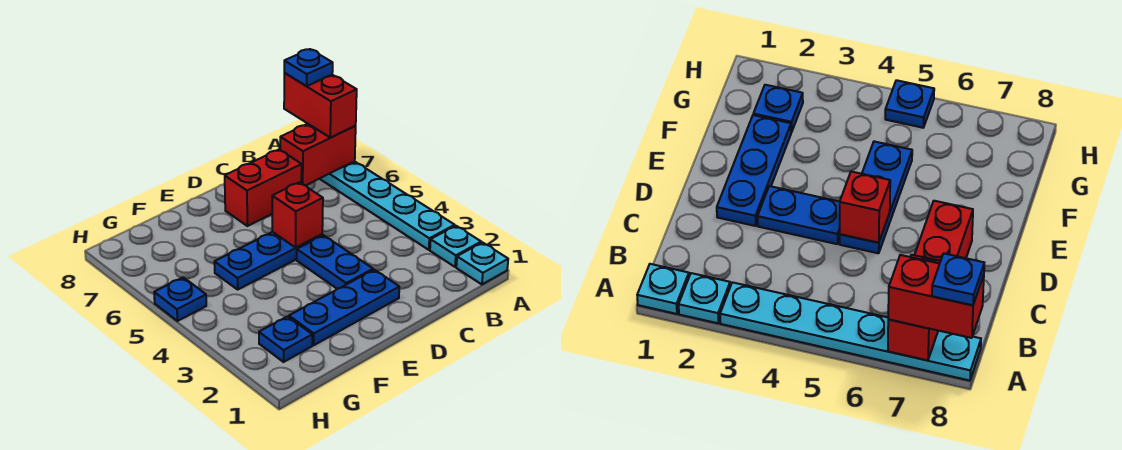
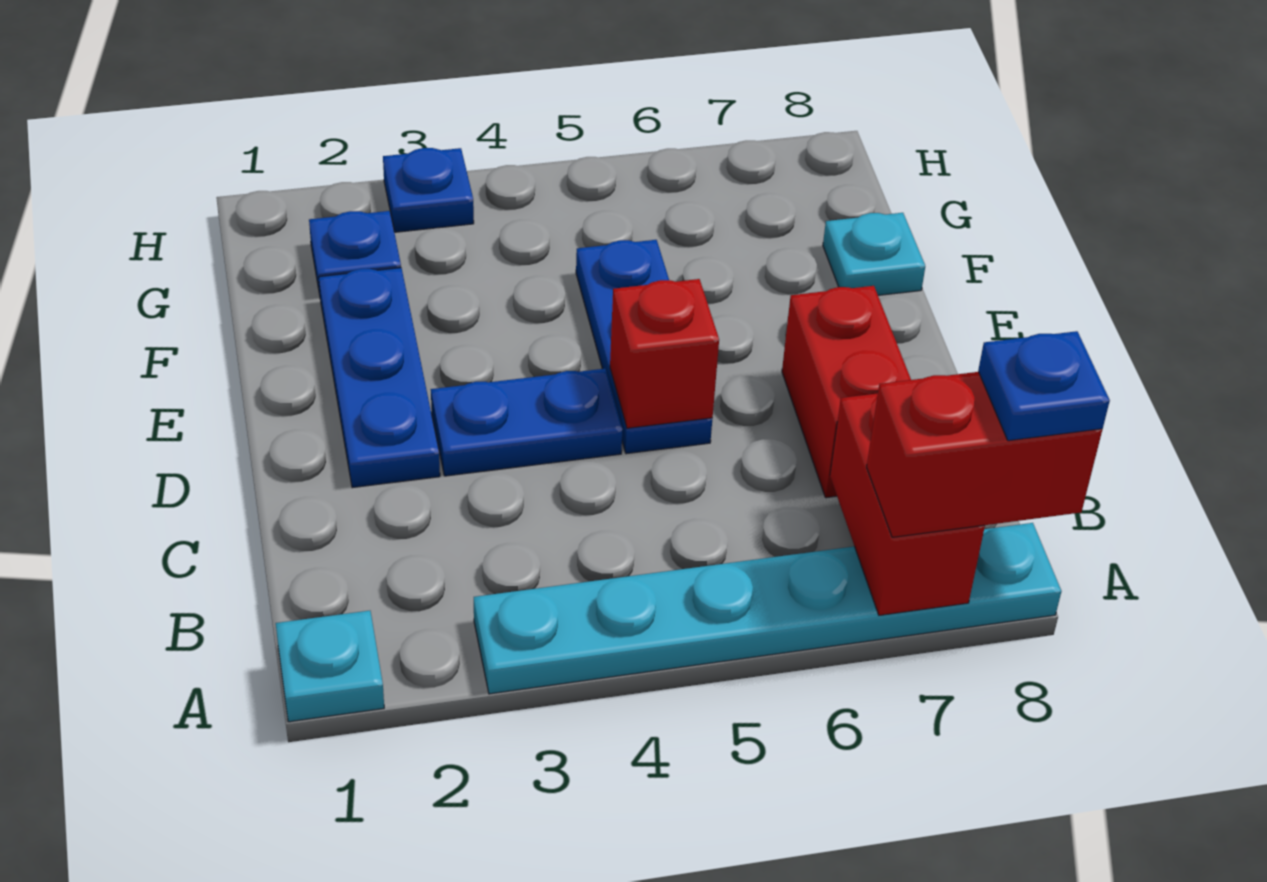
cyan plate A2 level 1 -> cyan plate F8 level 1
blue plate H5 level 1 -> blue plate H3 level 1

